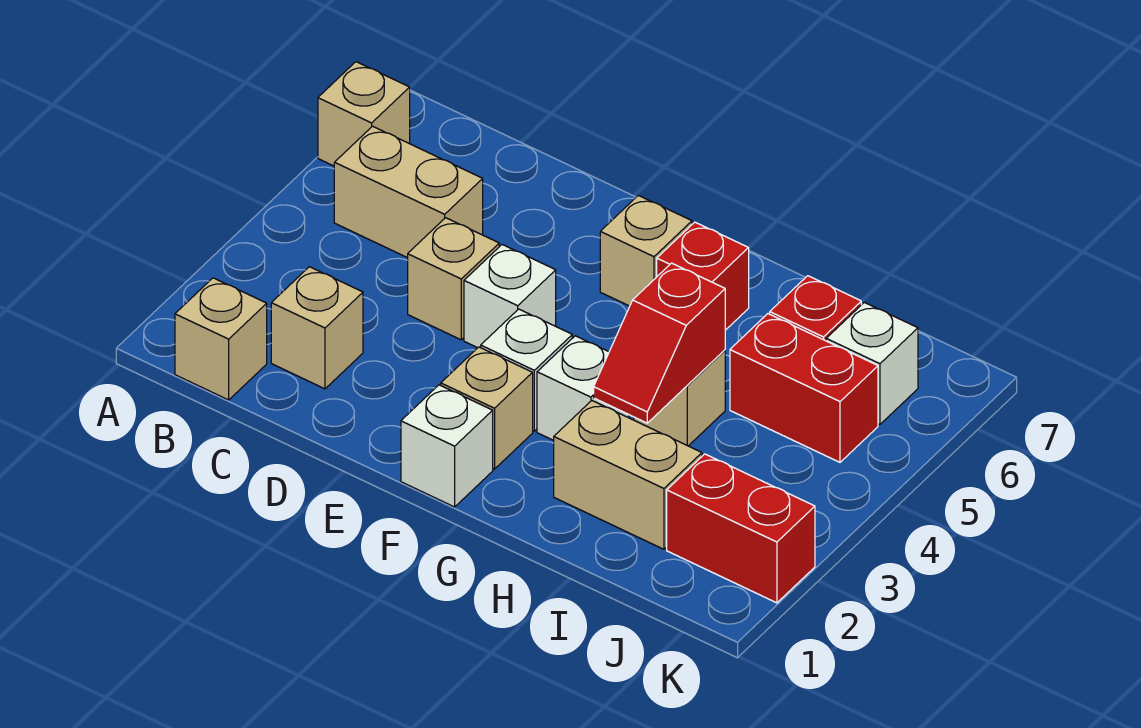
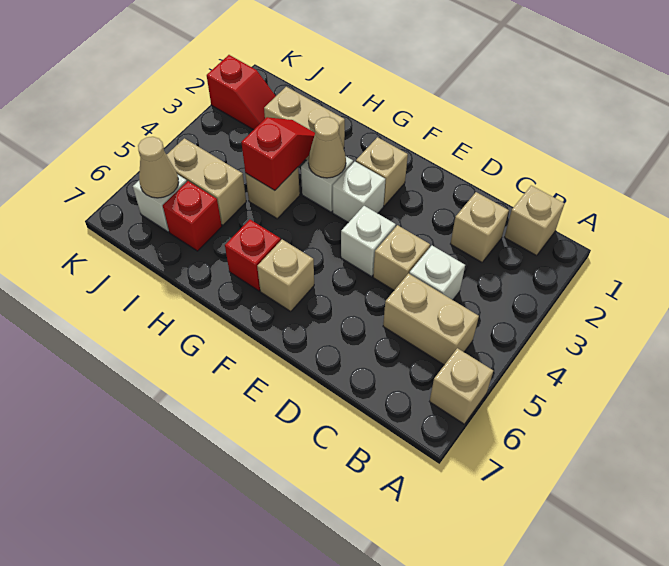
white brick F1 level 1 -> white brick C4 level 1
none -> tan cone G3 level 2
red brick I5:J5 level 1 -> tan brick I5:J5 level 1
red brick J2:K2 level 1 -> red slope J2:K2 level 1 top K
none -> tan cone J6 level 2

